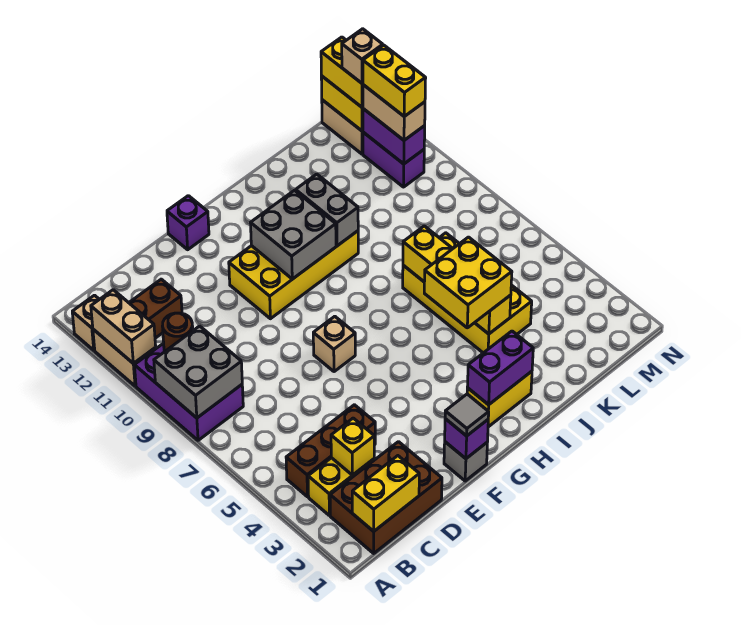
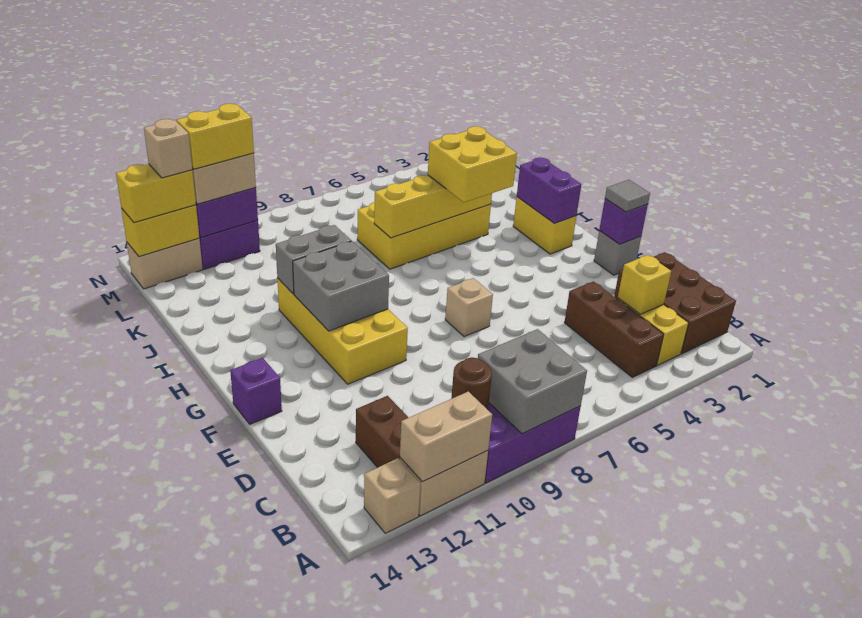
yellow brick B1:C1 level 2 -> none

